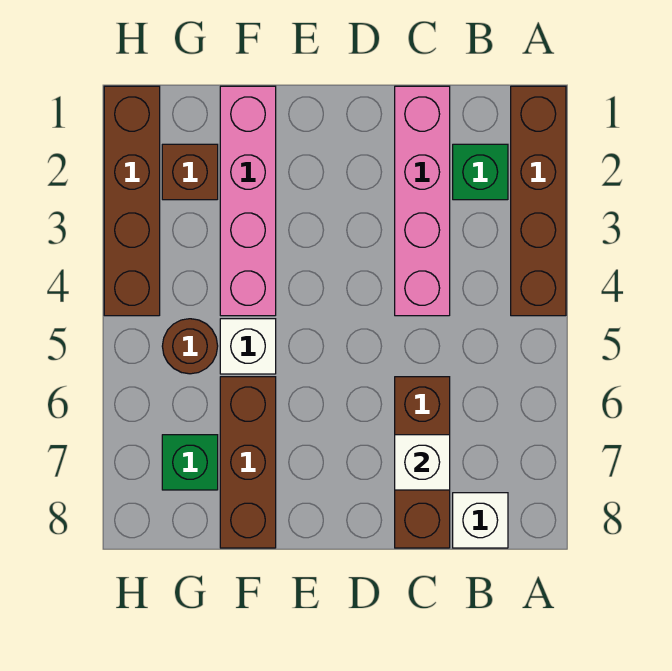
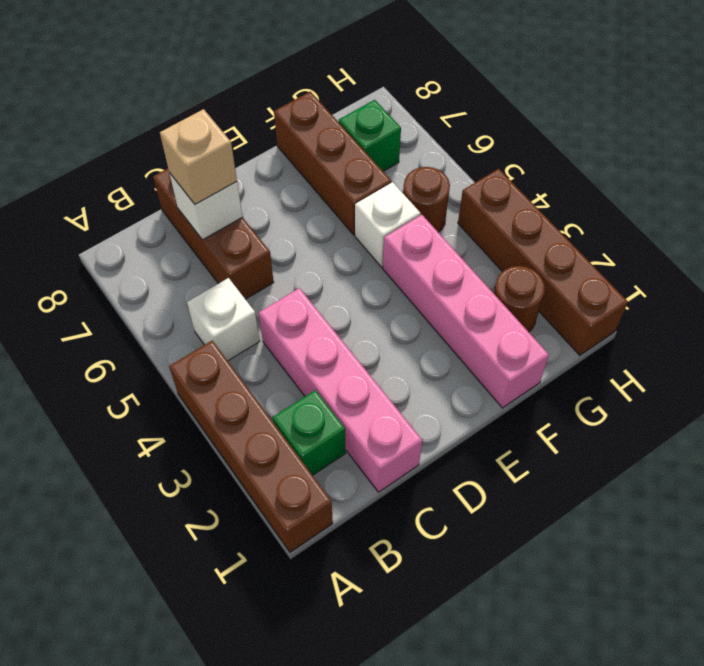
white brick B8 level 1 -> white brick B5 level 1
none -> tan brick C7 level 3
brown brick G2 level 1 -> brown round brick G2 level 1

